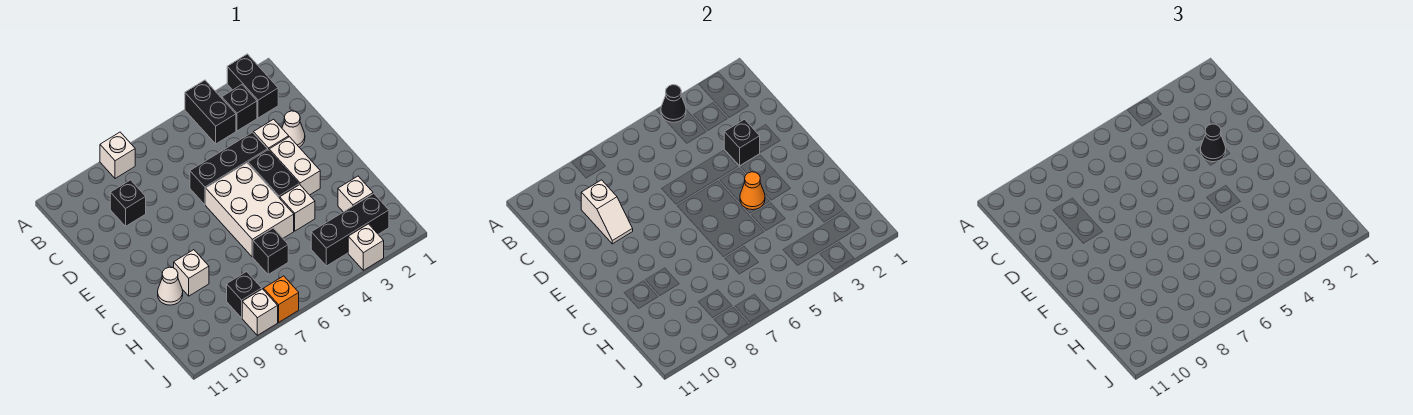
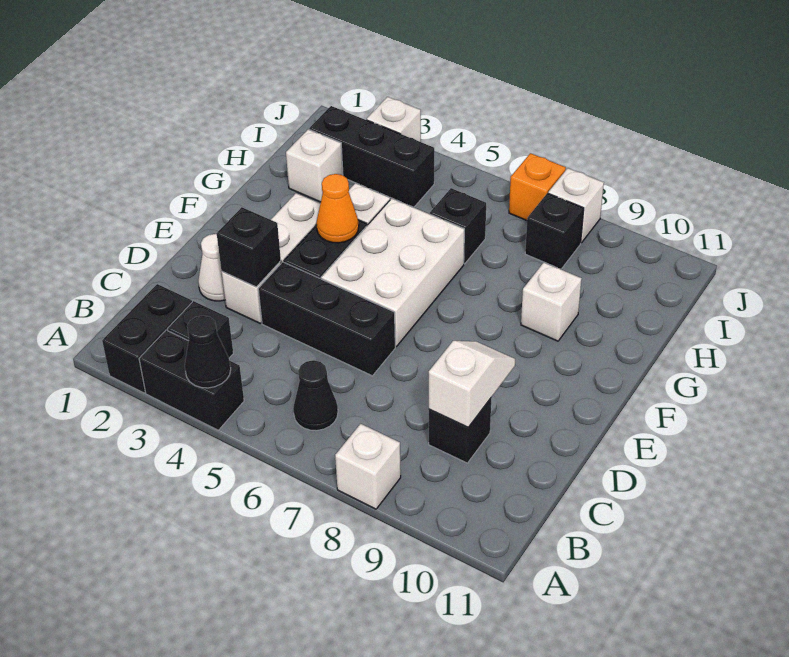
black brick A4:B4 level 1 -> black brick A3:A4 level 1
black cone D3 level 3 -> black cone B6 level 1
white cone G10 level 1 -> none

